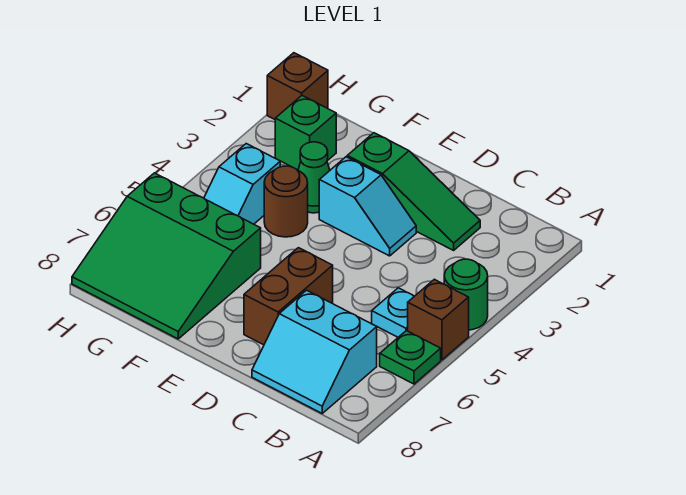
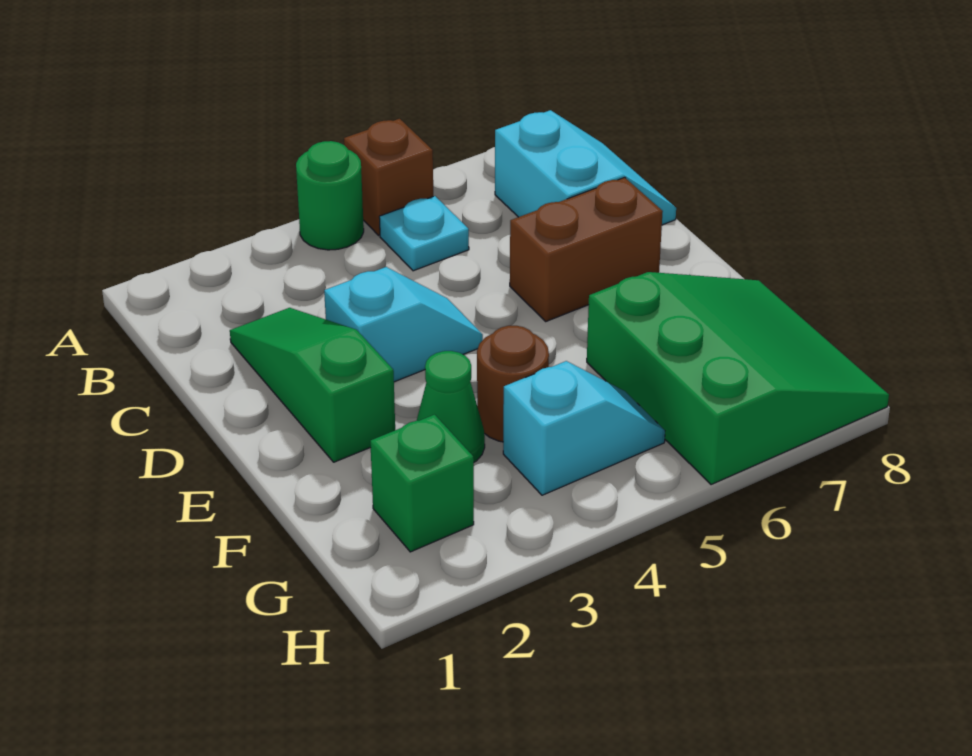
green plate A6 level 1 -> none
cyan slope D3:E3 level 1 top E -> cyan slope D3:D4 level 1 top 3
brown brick H1 level 1 -> none

